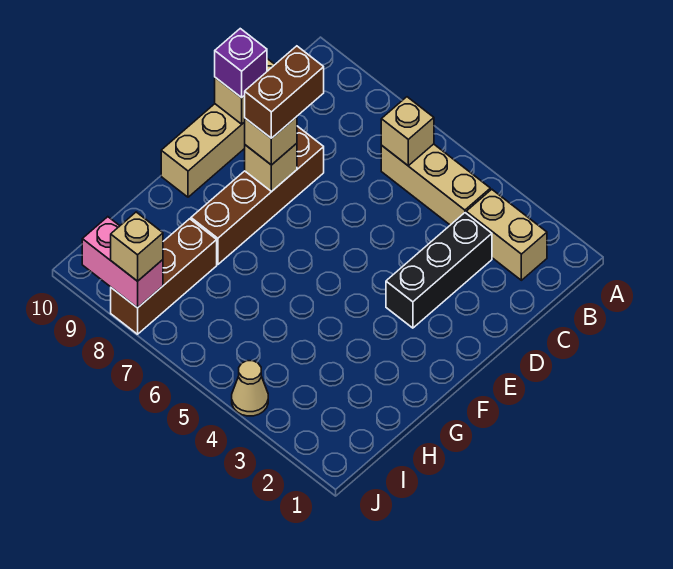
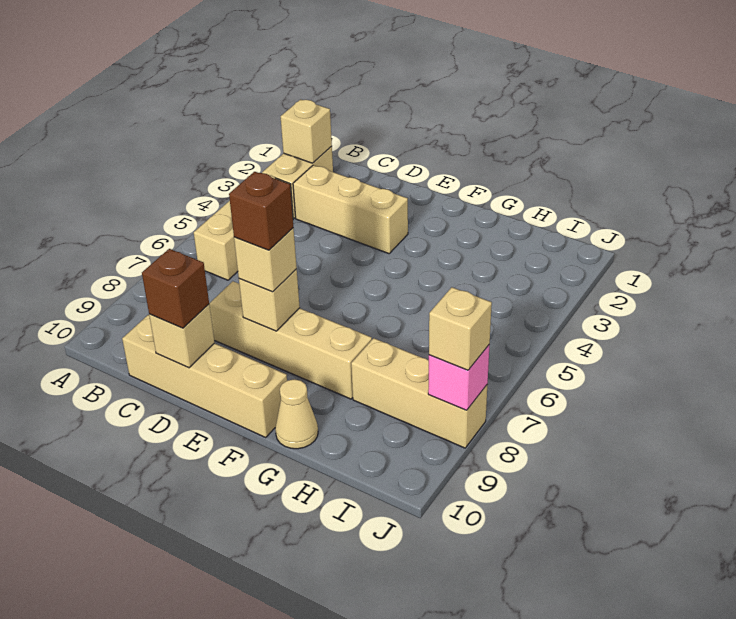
tan brick B6 level 2 -> tan brick B2 level 2
black brick C3:E3 level 1 -> tan brick C3:E3 level 1
brown brick D8:G8 level 1 -> tan brick D8:G8 level 1
brown brick D8:E8 level 4 -> brown brick E8 level 4
purple brick D10 level 3 -> brown brick D10 level 3
brown brick H8:J8 level 1 -> tan brick H8:J8 level 1
tan cone J4 level 1 -> tan cone G10 level 1
pink brick J8:J9 level 2 -> pink brick J8 level 2

